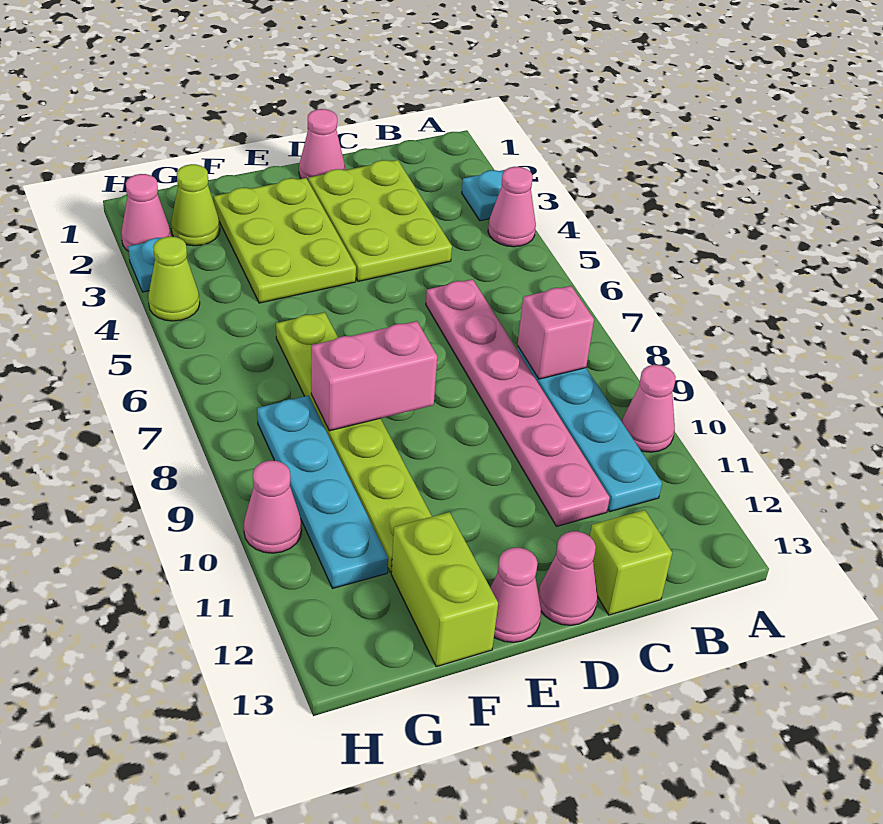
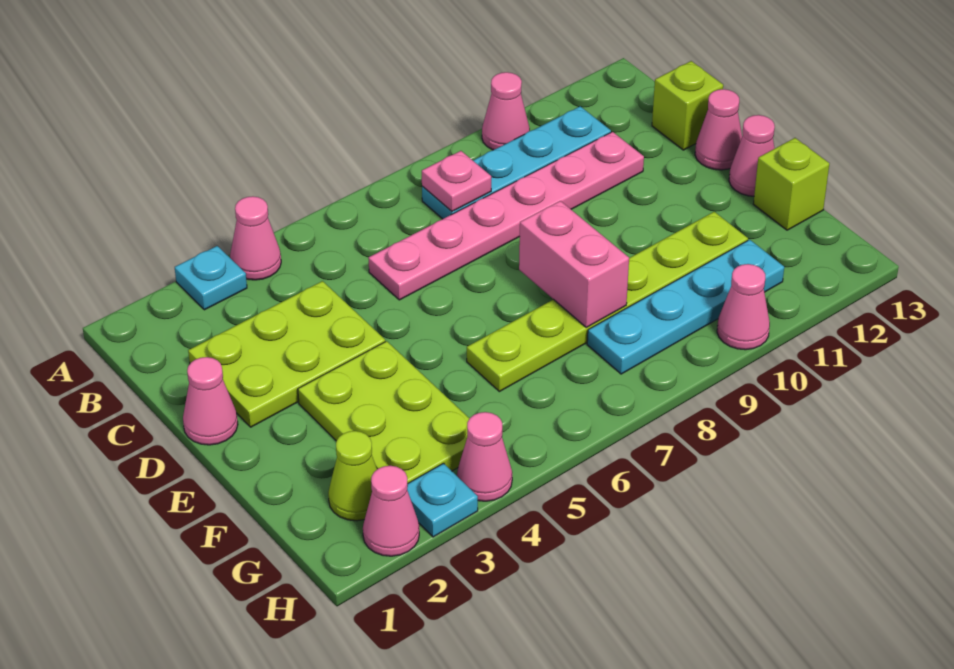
pink brick B8 level 2 -> pink plate B8 level 2
lime plate E2:F4 level 1 -> lime plate E3:G4 level 1
lime brick F12:F13 level 1 -> lime brick F13 level 1
lime cone H4 level 1 -> pink cone H4 level 1

